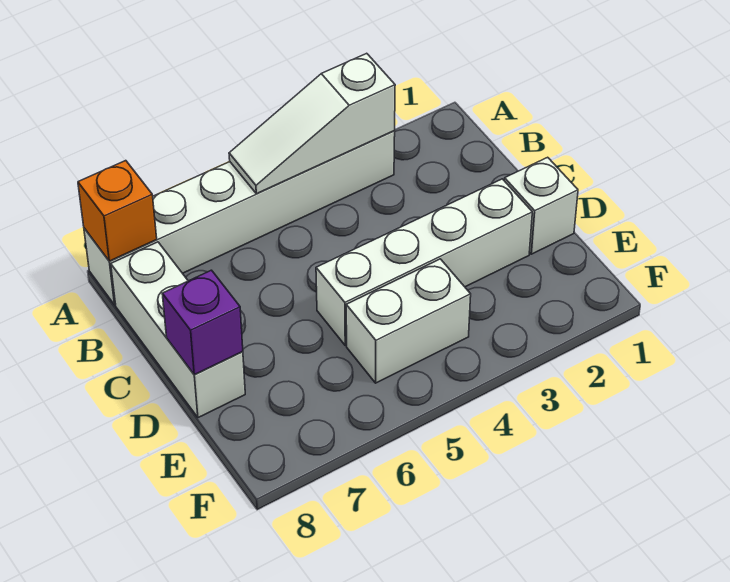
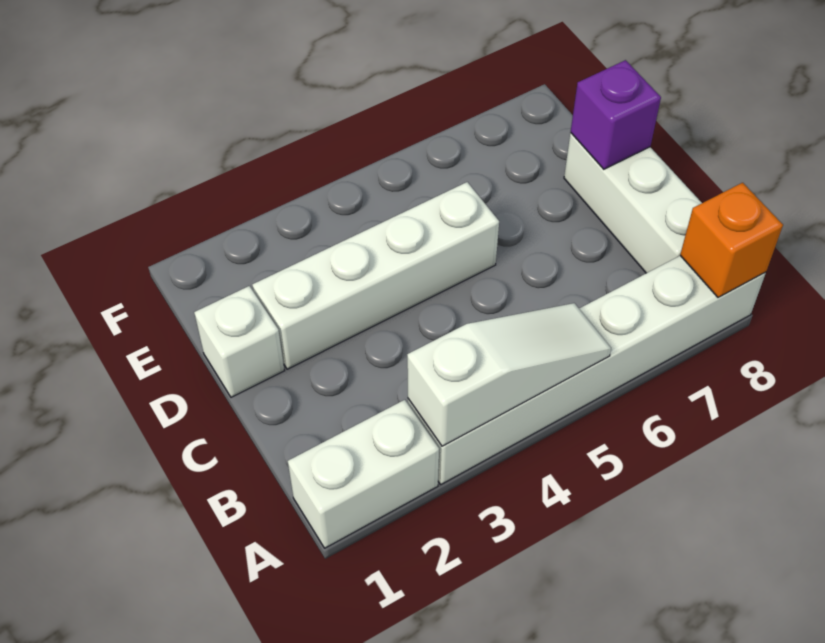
white brick E4:E5 level 1 -> white brick A1:A2 level 1

